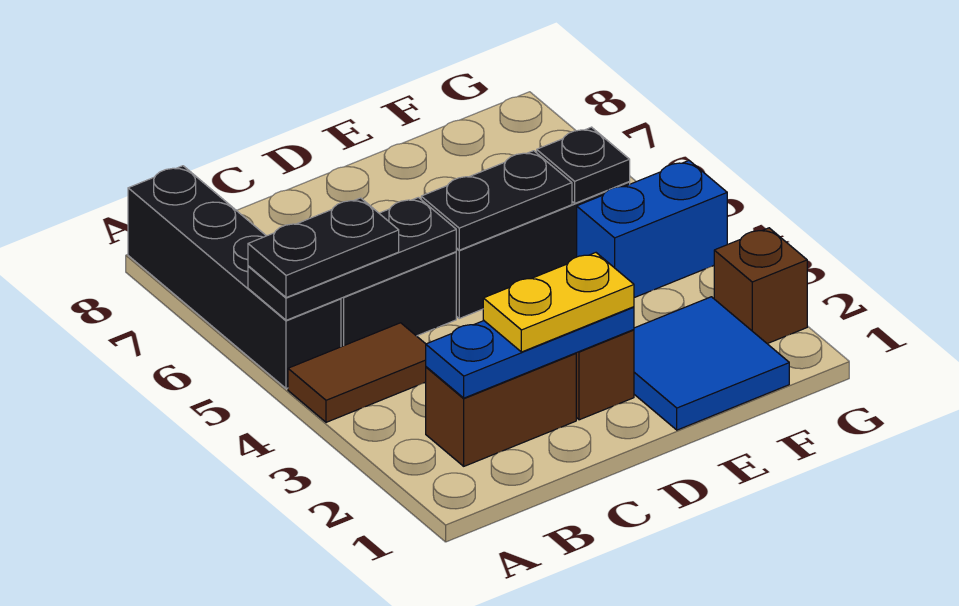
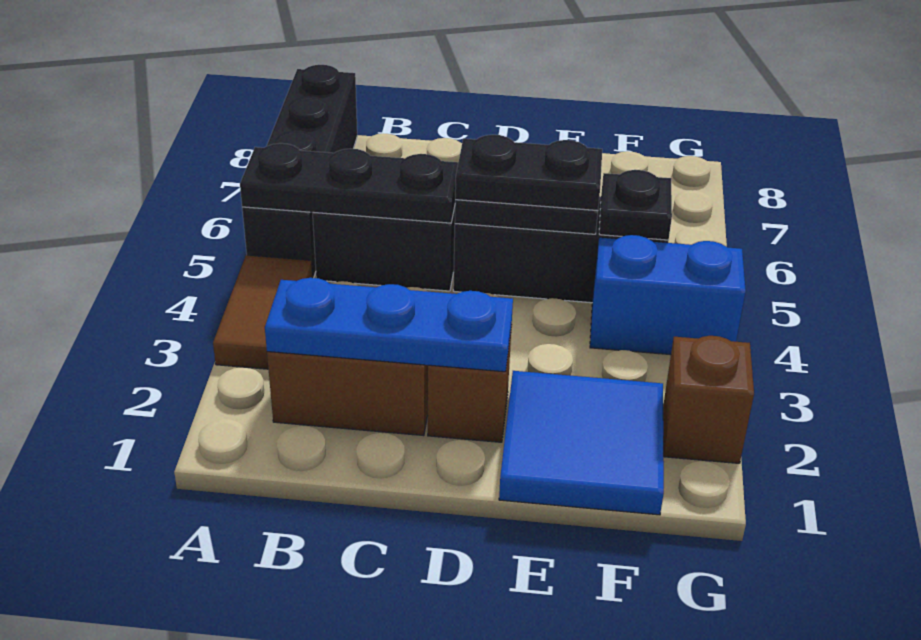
brown tile A4:B4 level 1 -> brown tile A3:A4 level 1
black plate A5:B5 level 3 -> black plate D5:E5 level 3
yellow plate C2:D2 level 3 -> none

